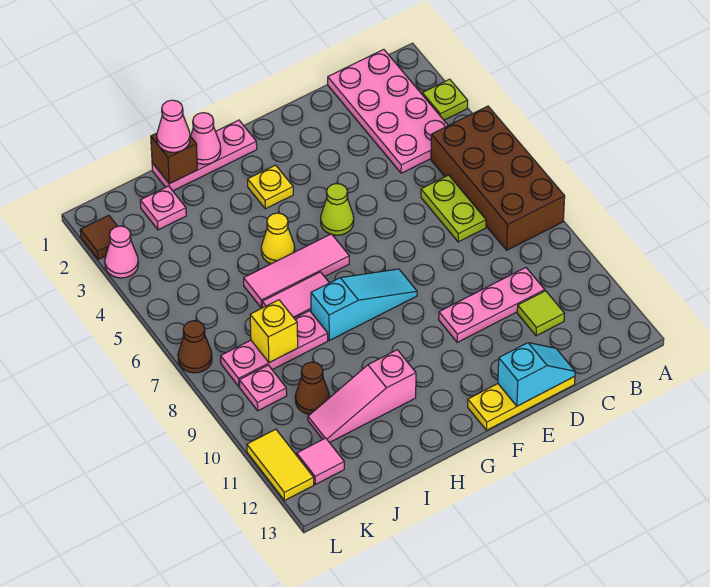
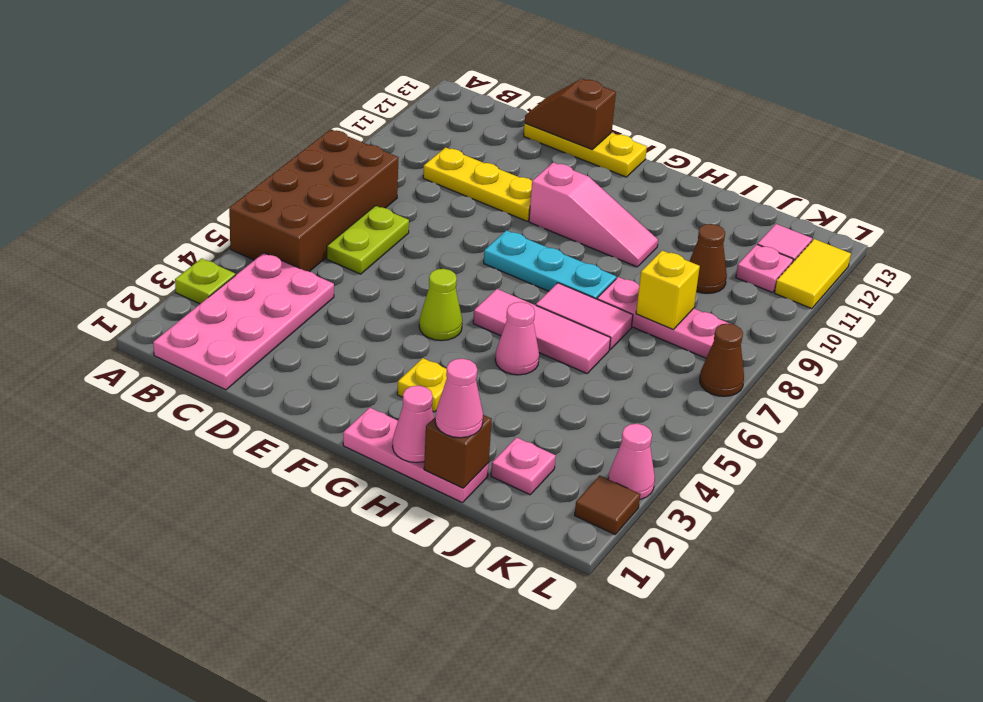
pink plate C10:E10 level 1 -> yellow plate C10:E10 level 1
lime tile C11 level 1 -> none
cyan slope D13:E13 level 2 top E -> brown slope D13:E13 level 2 top E
cyan slope F8:H8 level 1 top H -> cyan plate F8:H8 level 1
yellow cone H5 level 1 -> pink cone H5 level 1
pink slope H11:J11 level 1 top H -> pink slope F10:H10 level 1 top F
pink plate K9 level 1 -> pink plate K11 level 1

